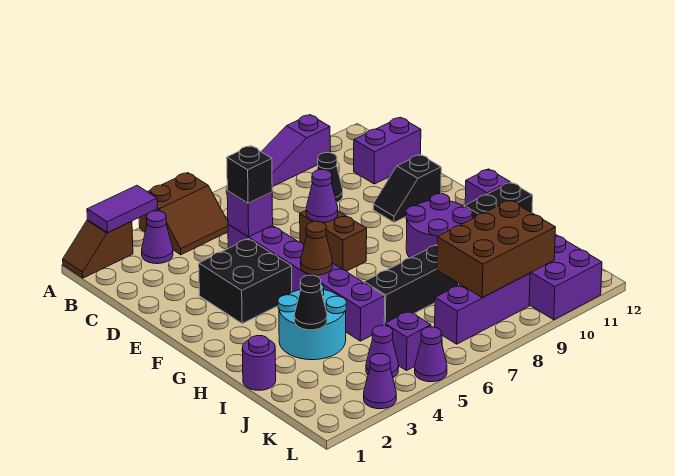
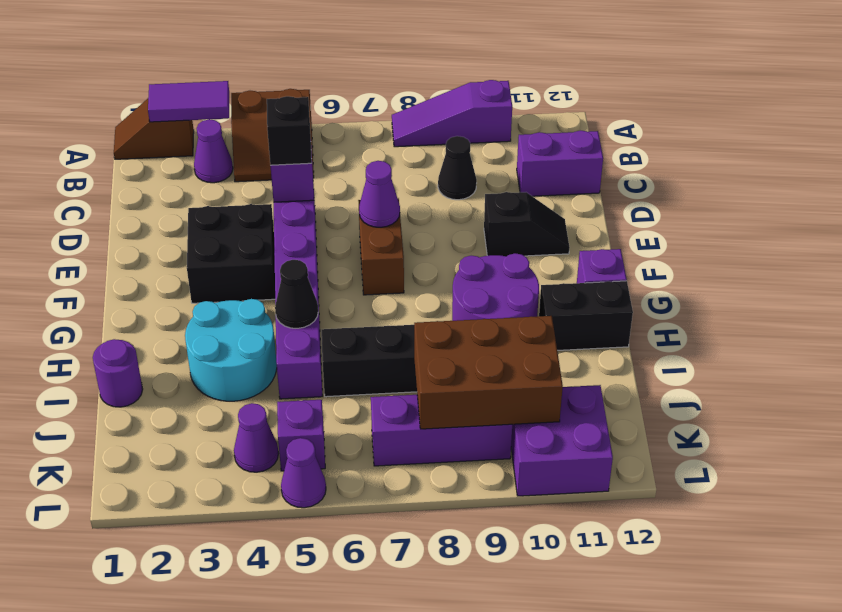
black slope E10:E11 level 1 top 11 -> black slope E10:E11 level 1 top 10
brown cone G5 level 2 -> none
black cone I3 level 2 -> black cone H5 level 2
purple cone L3 level 1 -> none

